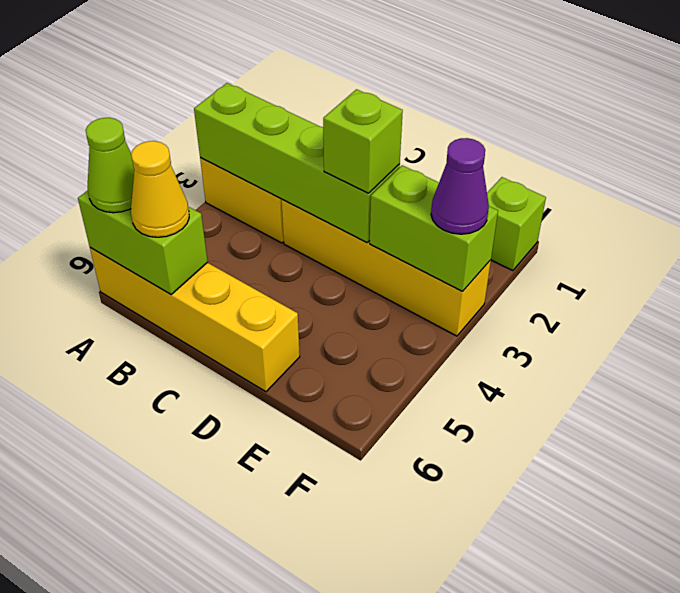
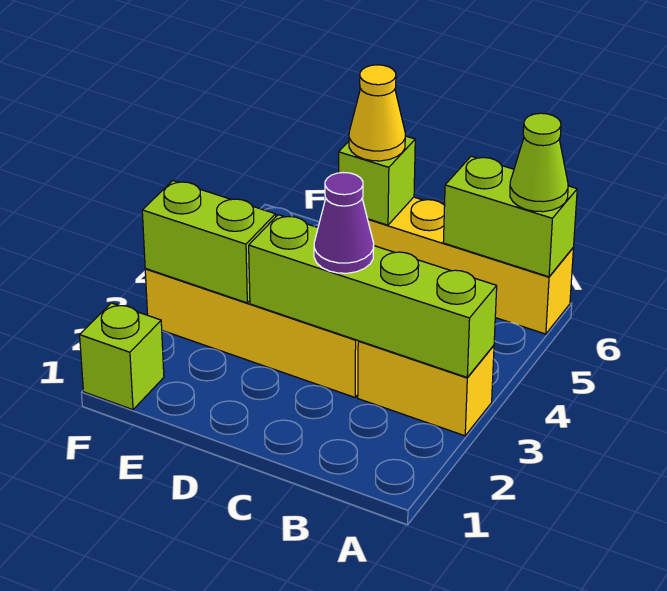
yellow cone B6 level 3 -> yellow cone D6 level 3
lime brick D3 level 3 -> lime brick D6 level 2
purple cone F3 level 3 -> purple cone C3 level 3

